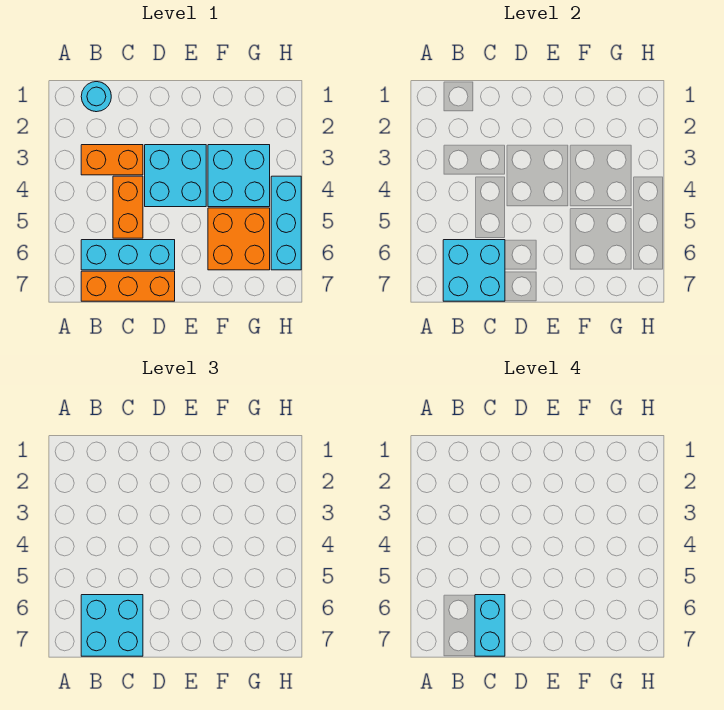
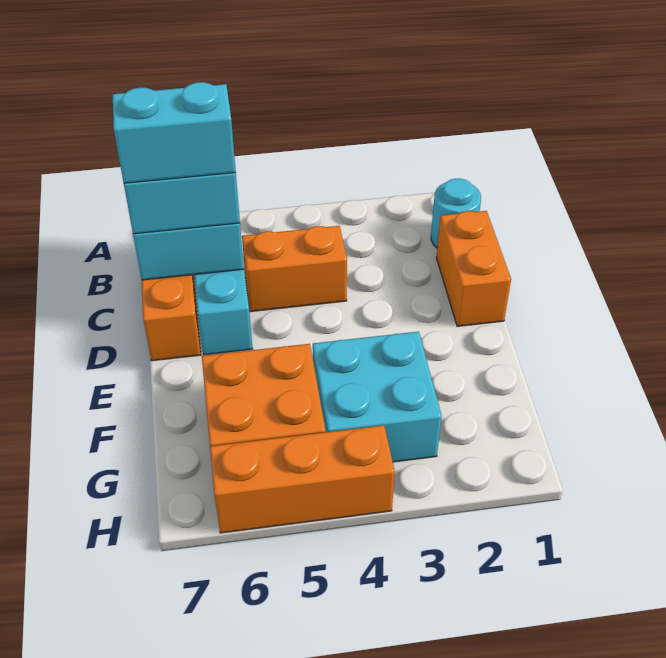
orange brick B3:C3 level 1 -> orange brick C1:D1 level 1
cyan brick D3:E4 level 1 -> none
cyan brick H4:H6 level 1 -> orange brick H4:H6 level 1

